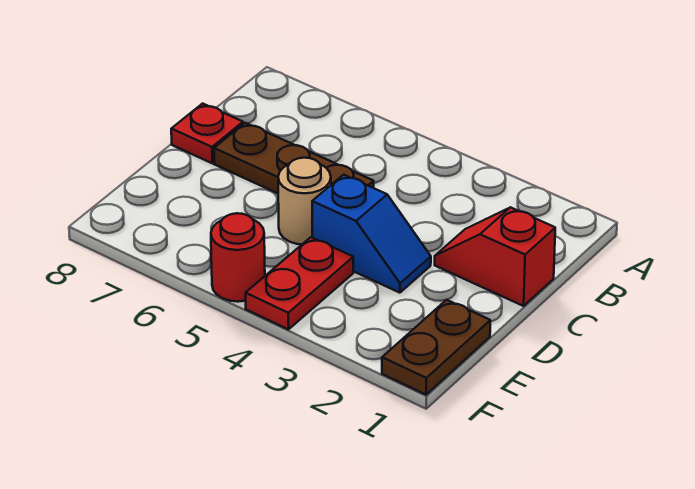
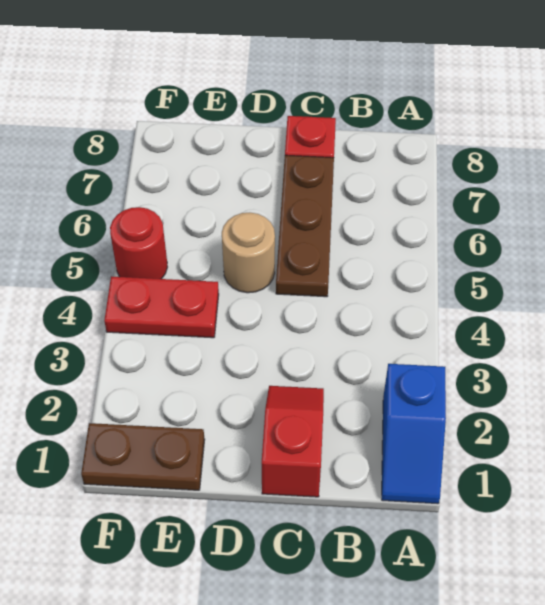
blue slope D3:D4 level 1 top 4 -> blue slope A1:A2 level 1 top 2

